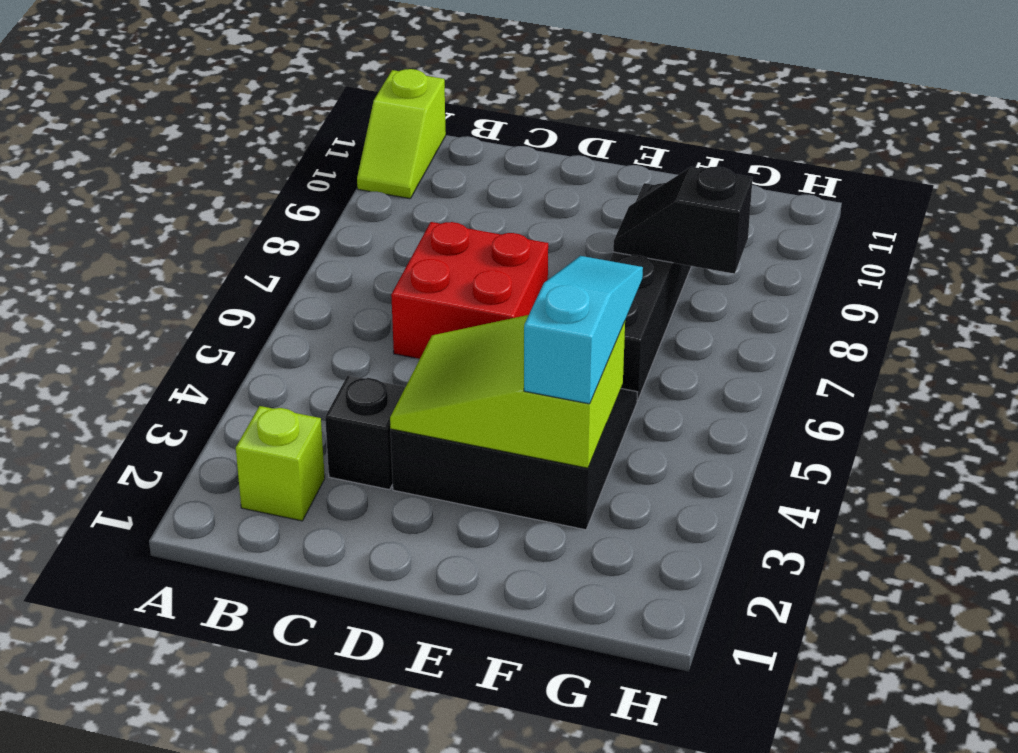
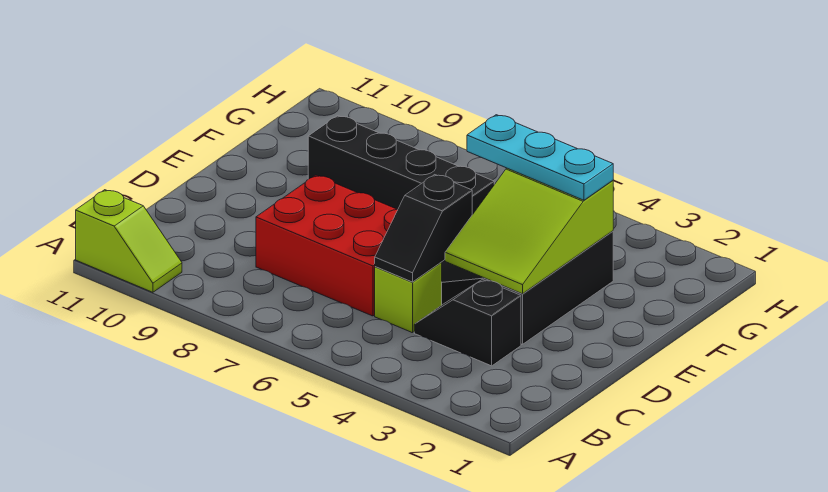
lime brick B2 level 1 -> lime brick C5 level 1
red brick C6:D7 level 1 -> red brick C6:D8 level 1
cyan slope F3:F5 level 3 top 3 -> cyan plate F3:F5 level 3
black slope F8:G8 level 2 top G -> black slope C5:D5 level 2 top D

